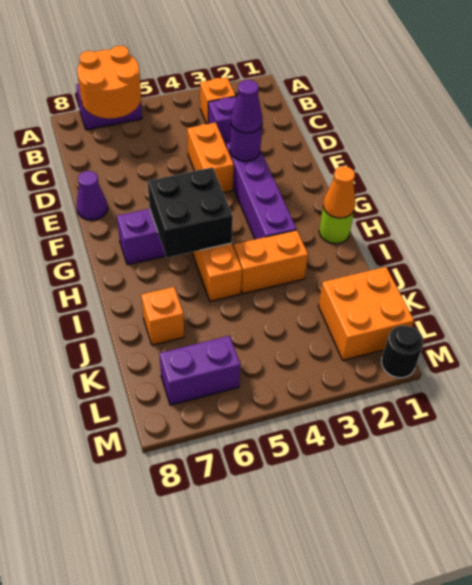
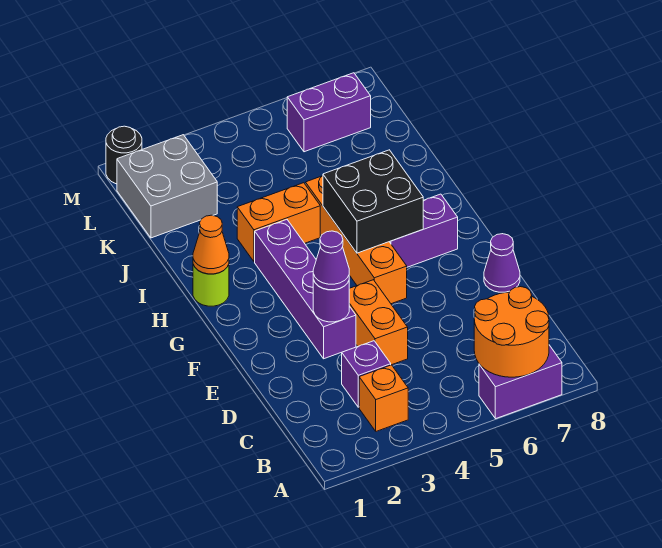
orange brick J7 level 1 -> none
orange brick K1:L2 level 1 -> grey brick K1:L2 level 1

